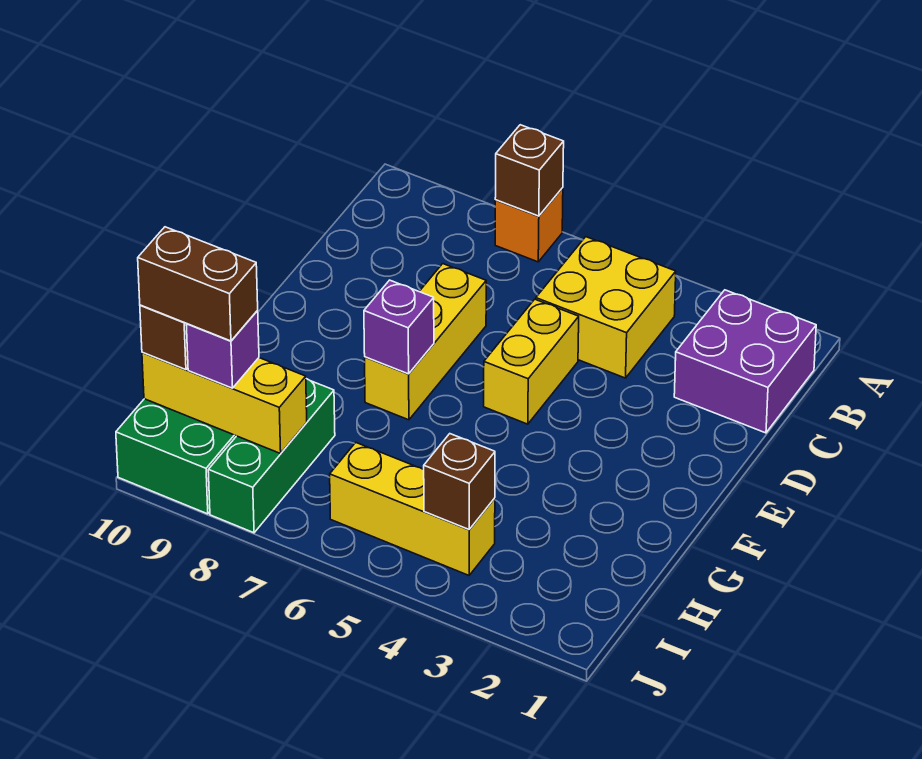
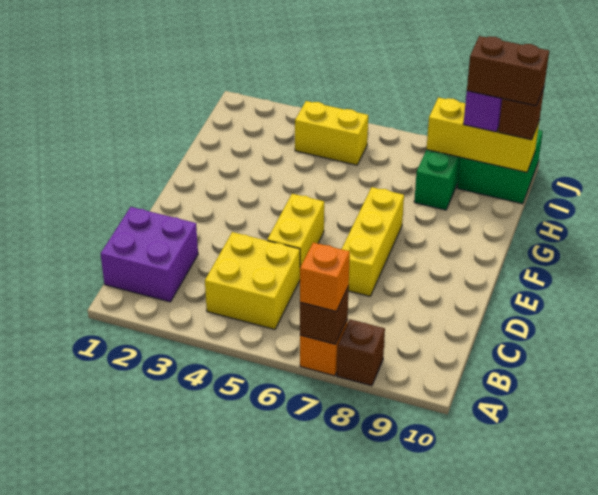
none -> orange brick A7 level 3
purple brick F7 level 2 -> none
yellow brick I4:I6 level 1 -> yellow brick I4:I5 level 1
brown brick I4 level 2 -> brown brick A8 level 1

